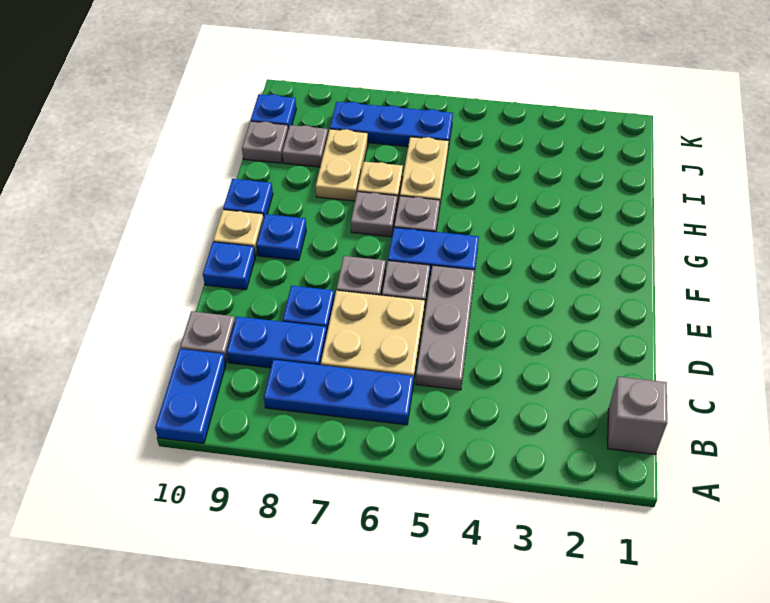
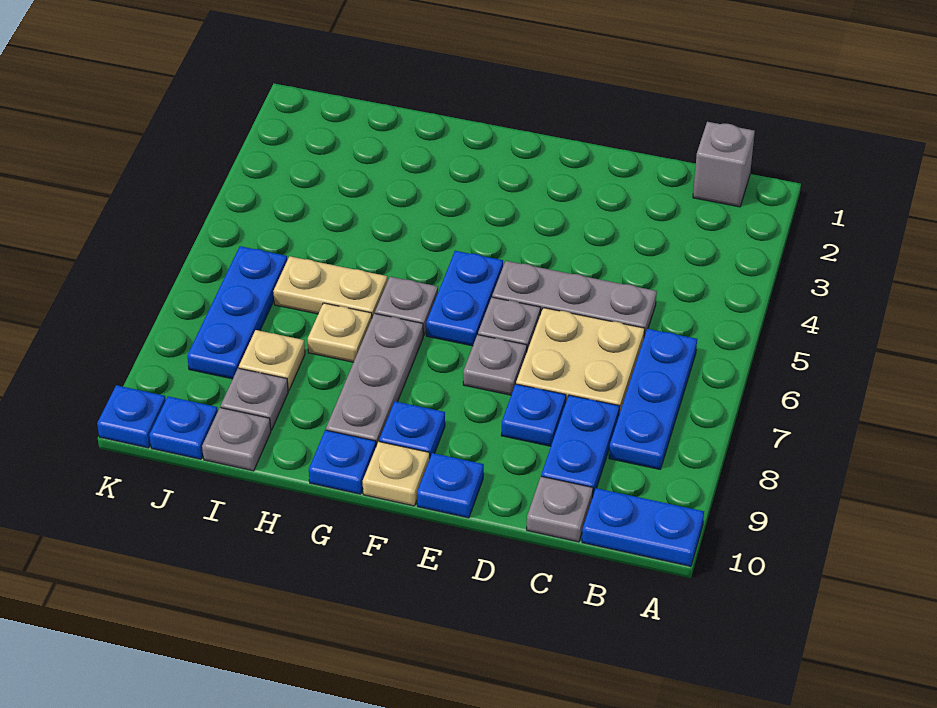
grey plate G7 level 1 -> grey plate G7:G9 level 1
tan plate H8:I8 level 1 -> tan plate I8 level 1
none -> blue plate K10 level 1

